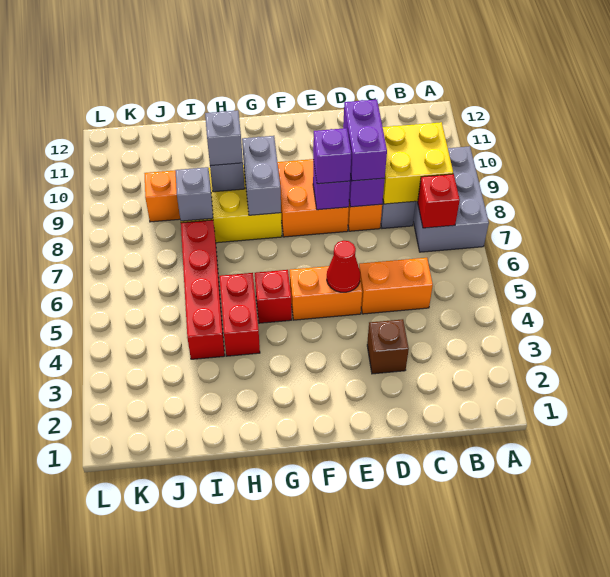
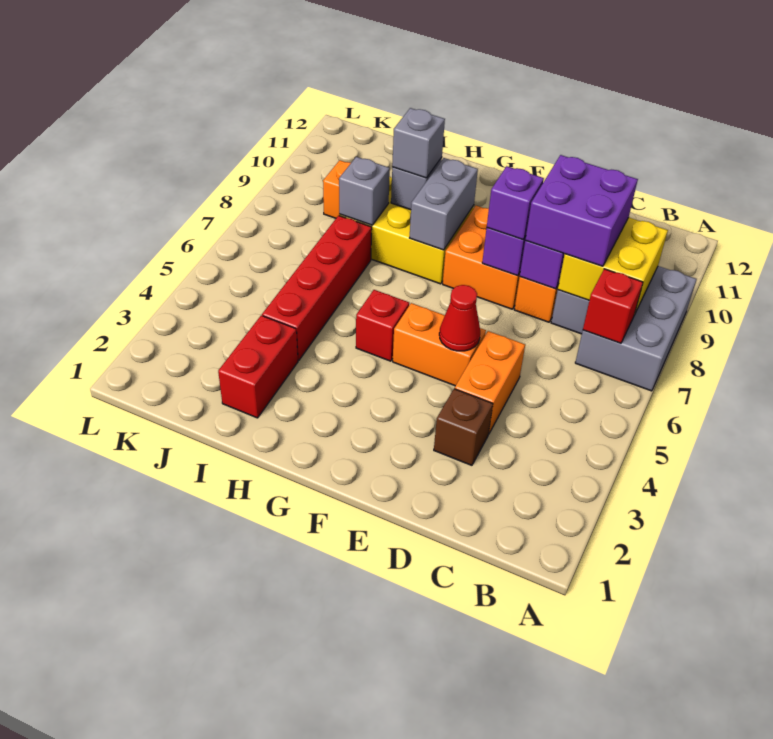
orange brick C5:D5 level 1 -> orange brick D4:D5 level 1
purple brick D8:D9 level 3 -> purple brick C8:D9 level 3
red brick H4:H5 level 1 -> red brick I2:I3 level 1

